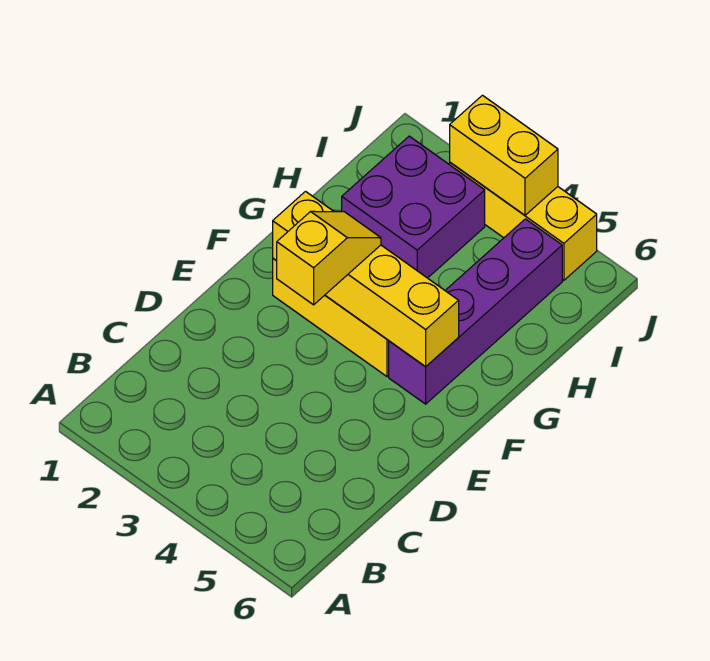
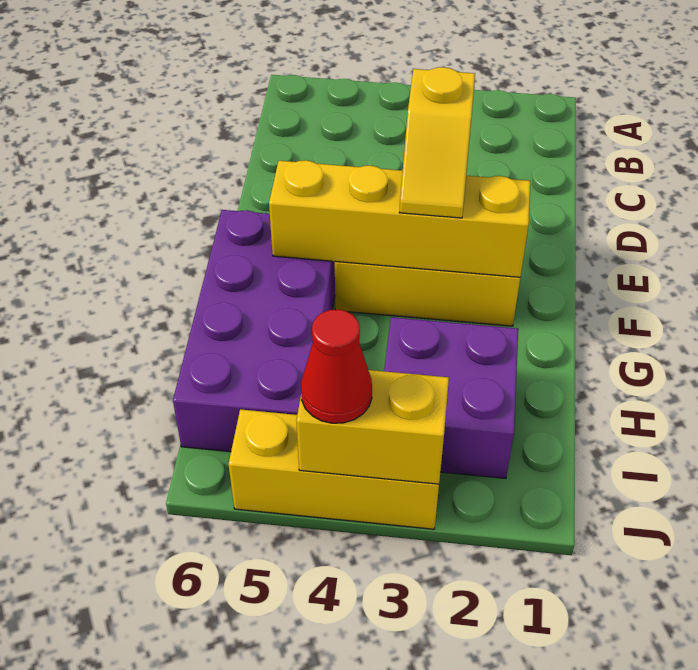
purple brick F5:I5 level 1 -> purple brick F5:I6 level 1
none -> red cone J4 level 3

